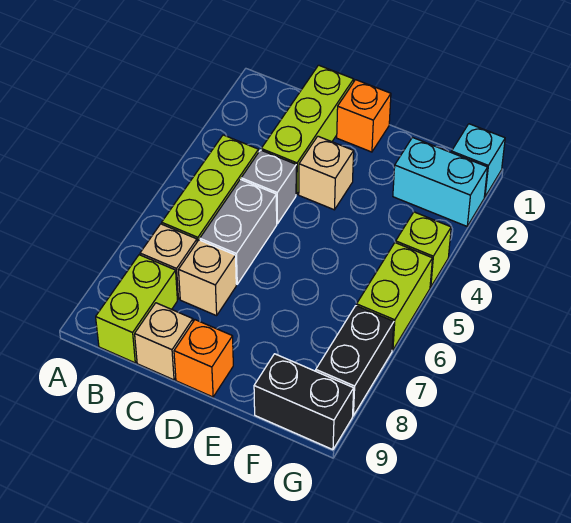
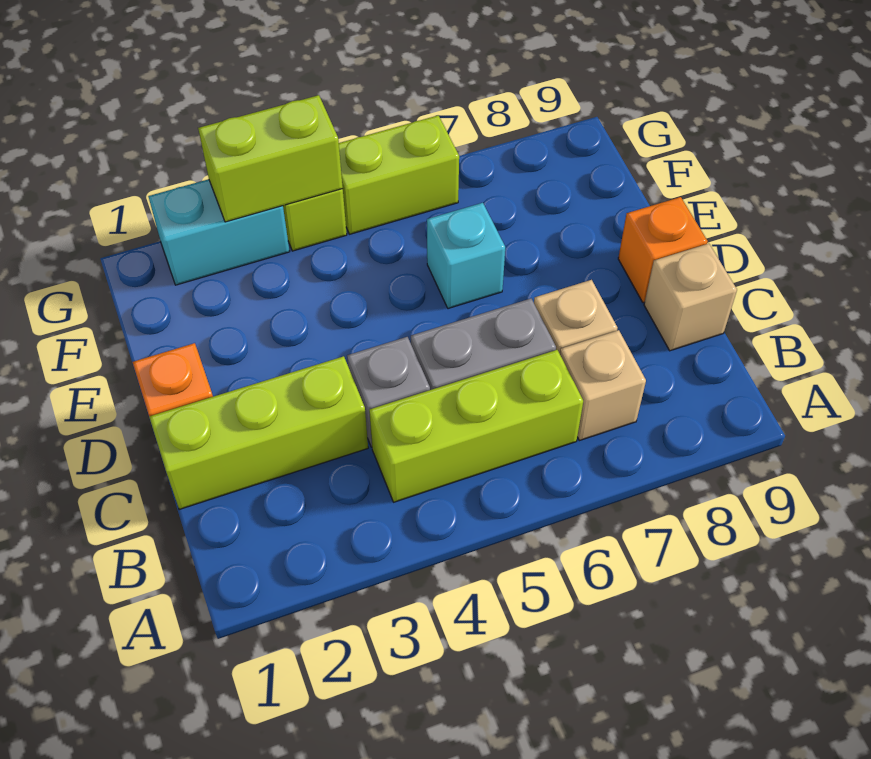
lime brick B8:B9 level 1 -> lime brick G3:G4 level 2
tan brick D3 level 1 -> none
cyan brick F2:G2 level 1 -> cyan brick G2:G3 level 1
black brick F9:G9 level 1 -> none
cyan brick G1 level 1 -> cyan brick E6 level 1
black brick G7:G8 level 1 -> none

